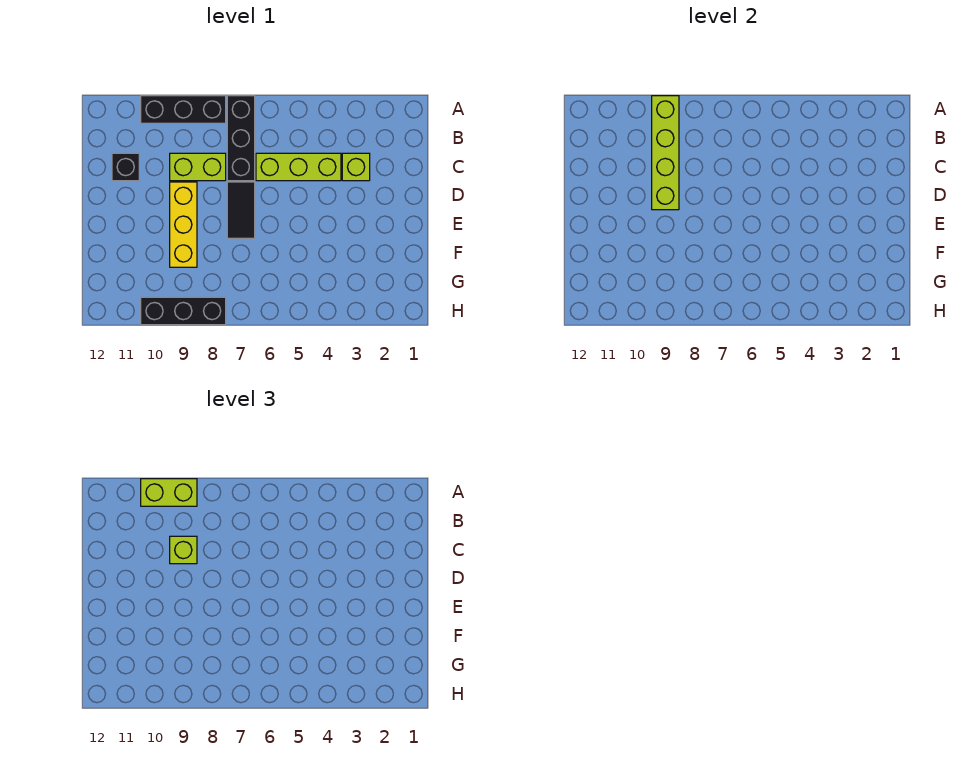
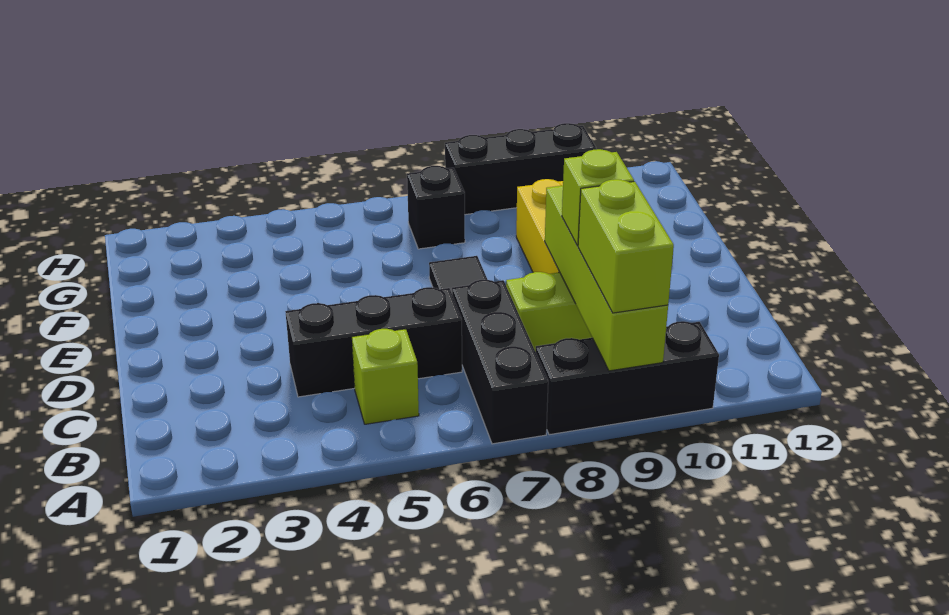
lime brick A9:A10 level 3 -> lime brick A9:B9 level 3
lime brick C3 level 1 -> lime brick B5 level 1
lime brick C4:C6 level 1 -> black brick C4:C6 level 1
black brick C11 level 1 -> black brick G7 level 1

